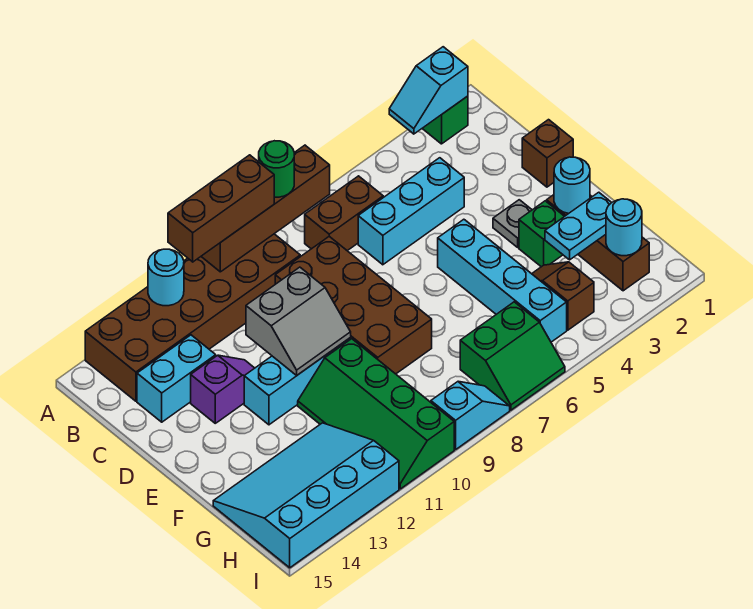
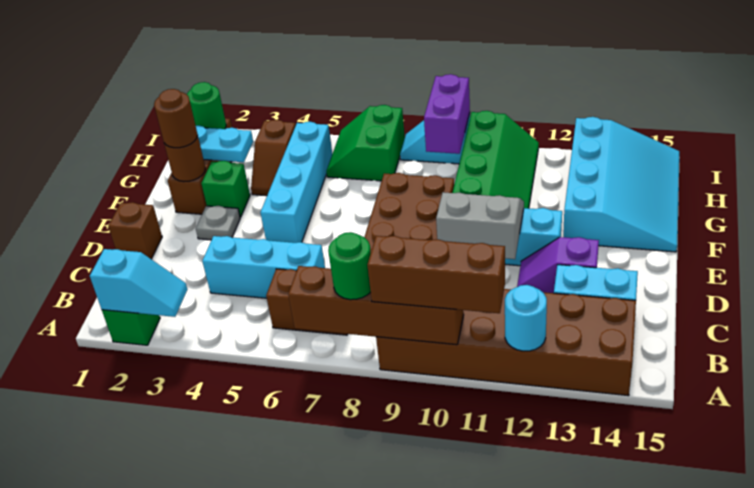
cyan round brick F2 level 2 -> brown round brick F2 level 2
none -> brown round brick F2 level 3
cyan slope G12:I15 level 1 top I -> cyan slope F13:I15 level 1 top 13
cyan round brick H2 level 2 -> green round brick H2 level 2
green slope H6:I7 level 1 top H -> green slope H6:I7 level 1 top 7
none -> purple brick H9:I9 level 2

